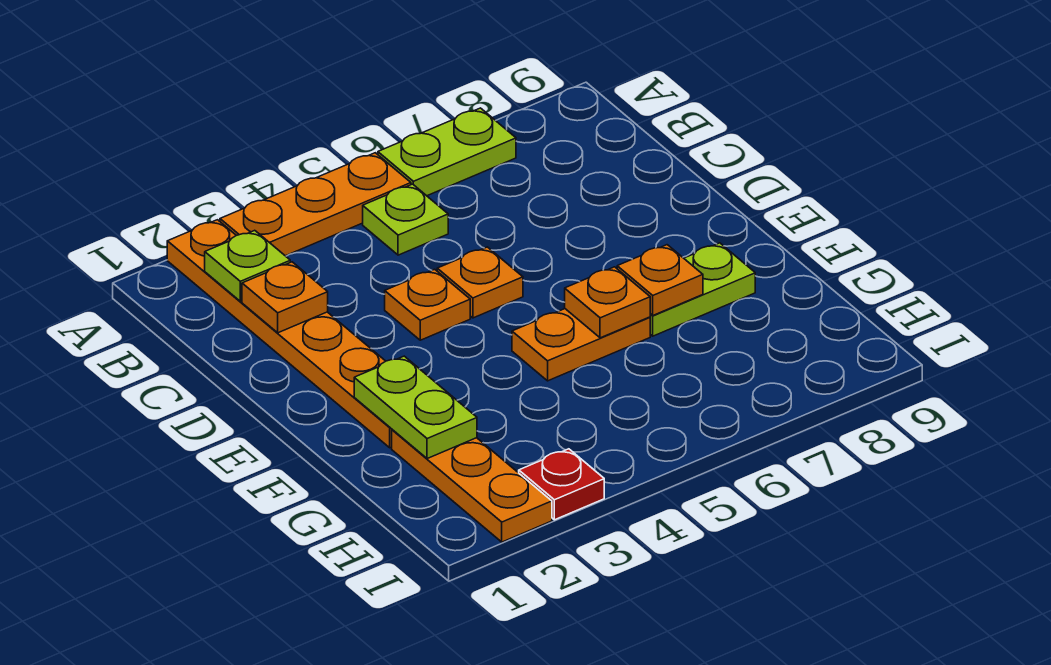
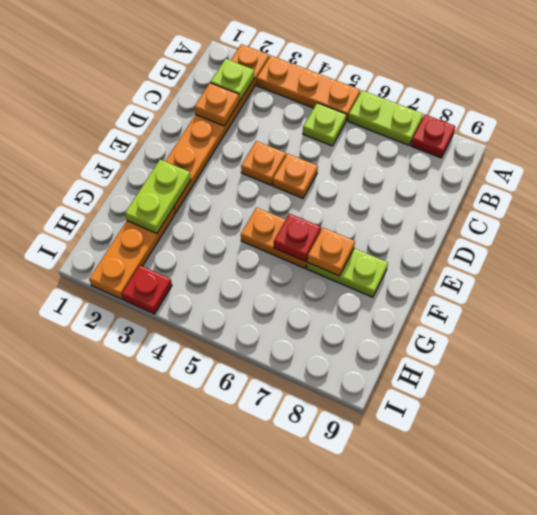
none -> red plate A8 level 1
orange plate F6 level 2 -> red plate F6 level 2

